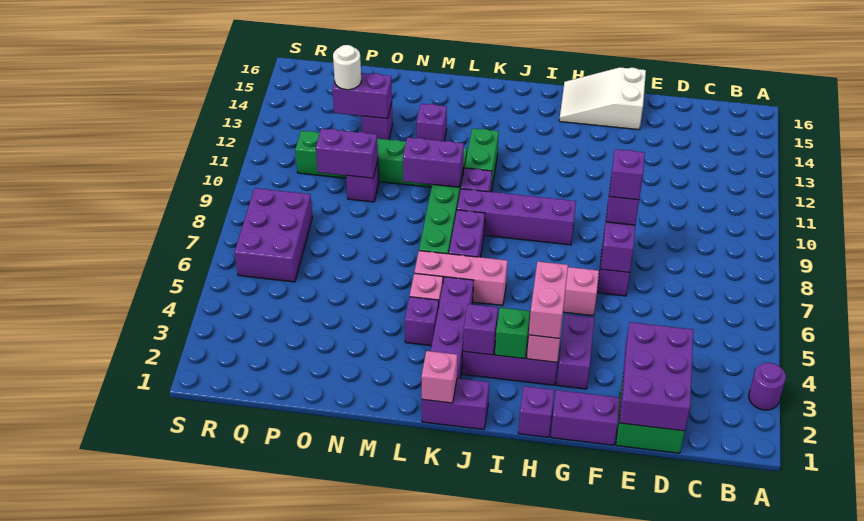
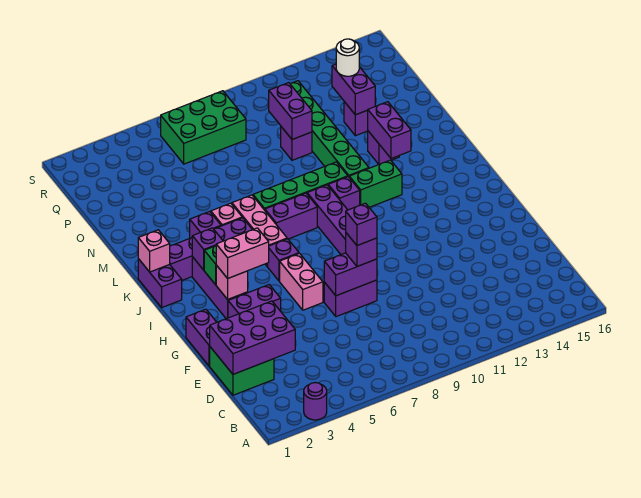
white slope F15:H16 level 1 top F -> none
purple brick H1 level 1 -> purple brick I6 level 1
purple brick L10:M10 level 2 -> purple brick L13:M13 level 2
purple brick Q6:R8 level 1 -> green brick Q6:R8 level 1

